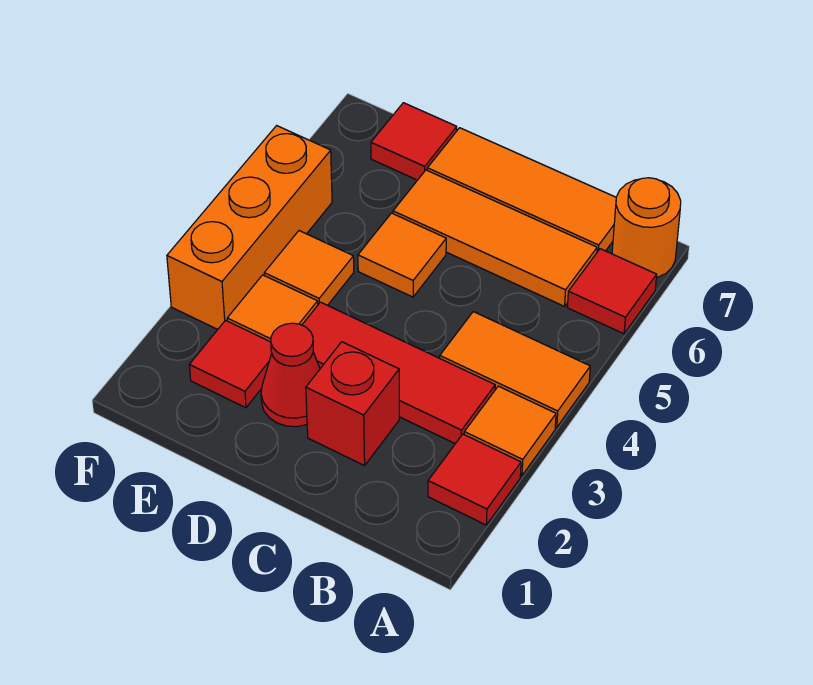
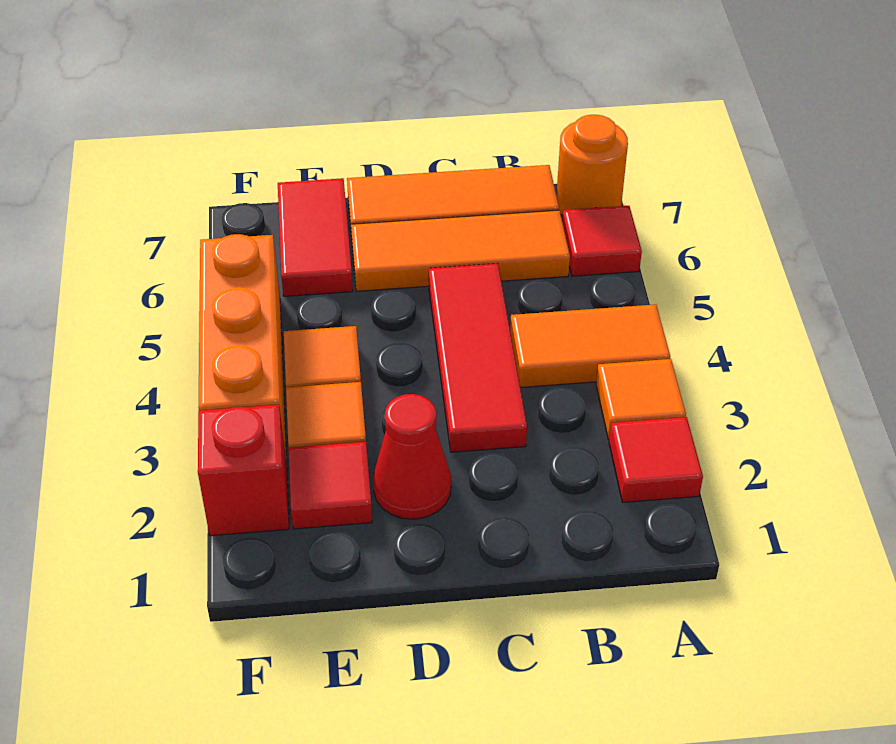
red tile B3:D3 level 1 -> red tile C3:C5 level 1
red brick C2 level 1 -> red brick F2 level 1
orange tile D5 level 1 -> none
red tile E7 level 1 -> red tile E6:E7 level 1

